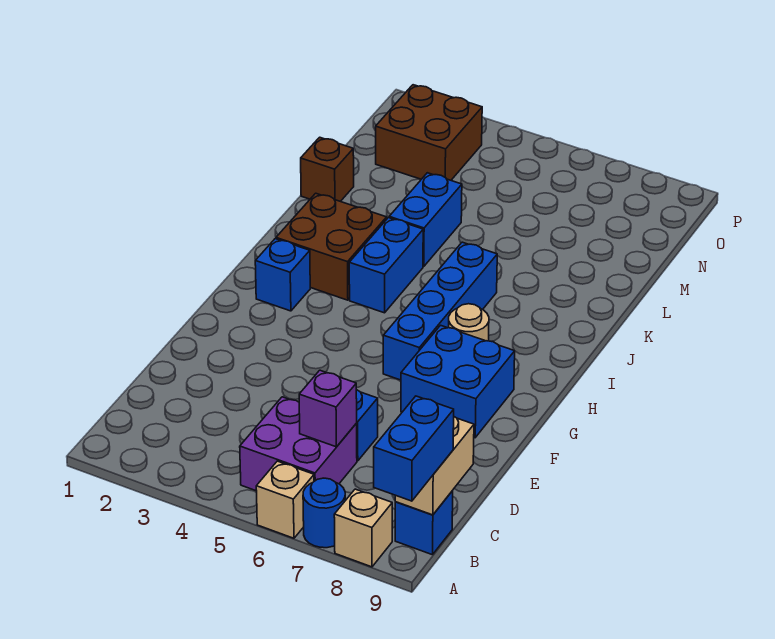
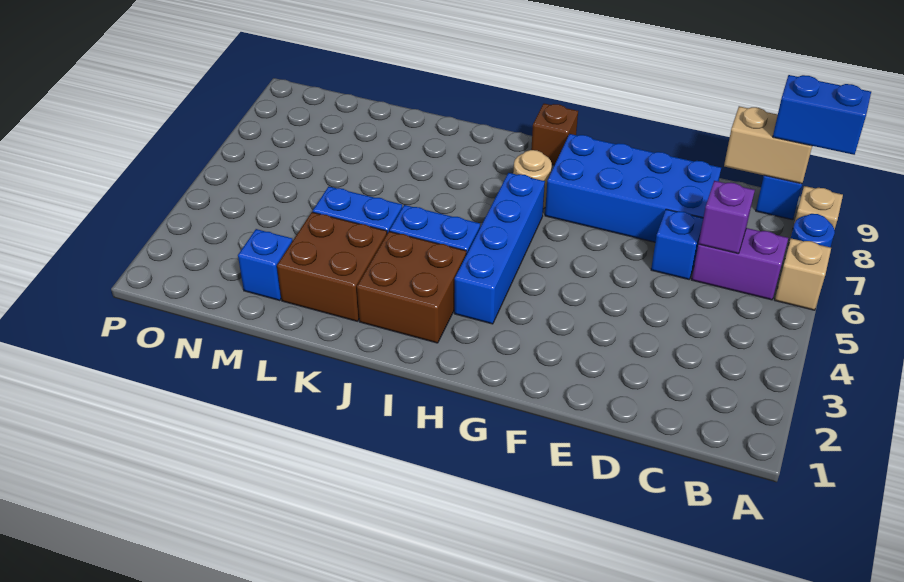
purple brick B5:C6 level 1 -> purple brick B6:C6 level 1
blue brick F7:G8 level 1 -> blue brick D7:G8 level 1
blue brick G6:J6 level 1 -> blue brick H3:H6 level 1
blue brick H2 level 1 -> blue brick M2 level 1
brown brick L1 level 1 -> brown brick H9 level 1
brown brick N2:O3 level 1 -> brown brick K2:L3 level 1

